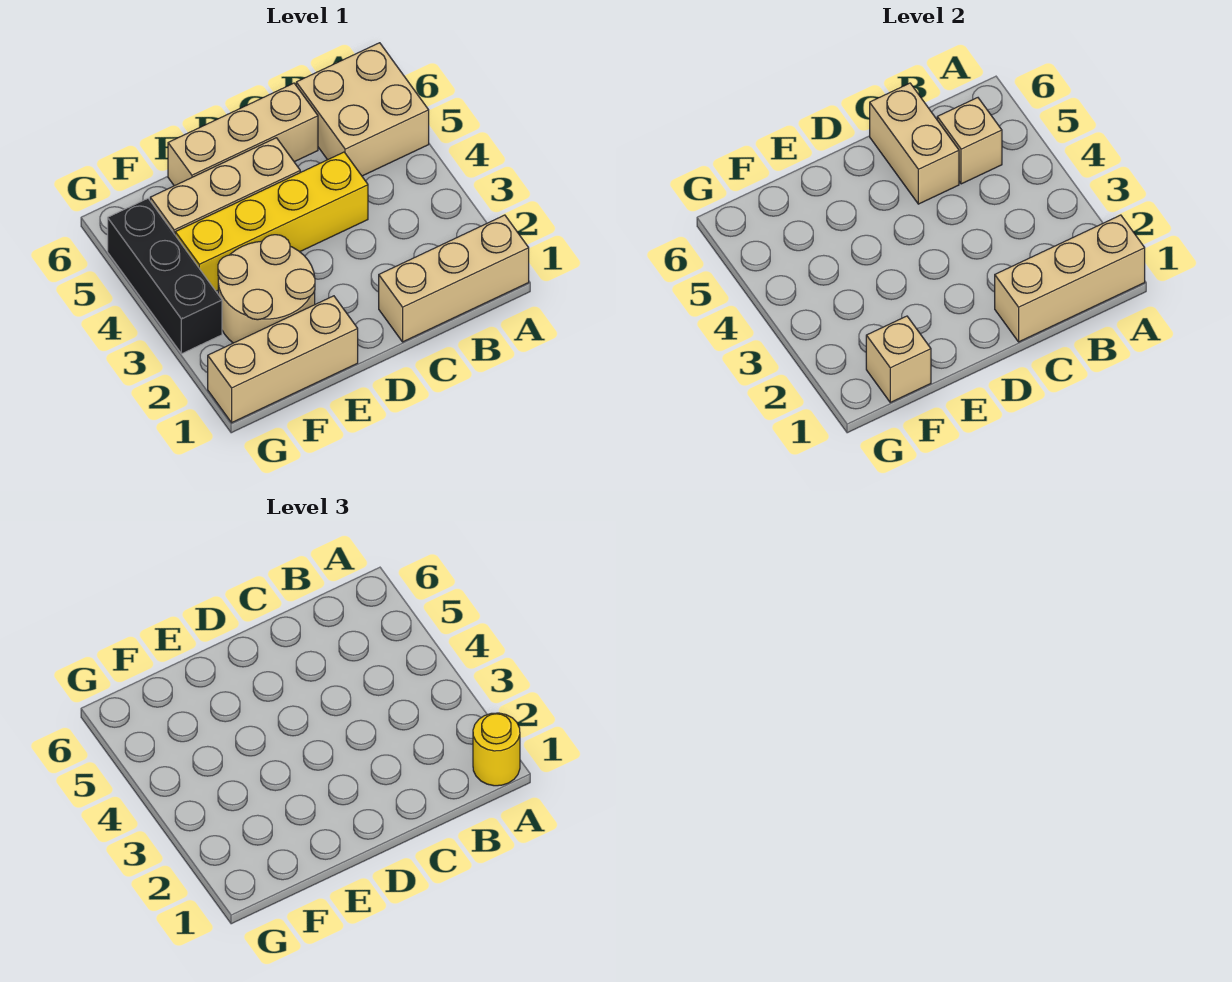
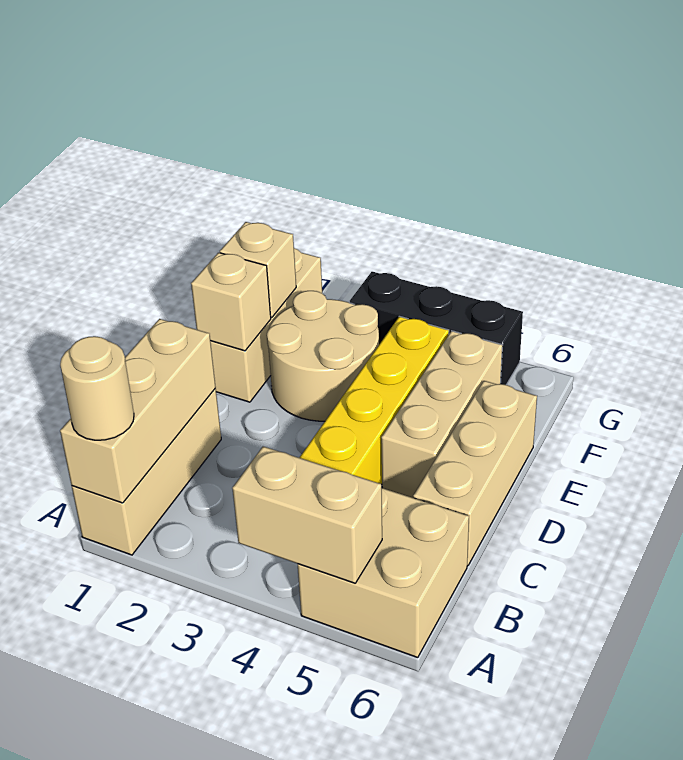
yellow round brick A1 level 3 -> tan round brick A1 level 3
tan brick B5 level 2 -> tan brick E1 level 2
tan brick C5:C6 level 2 -> tan brick A4:A5 level 2

